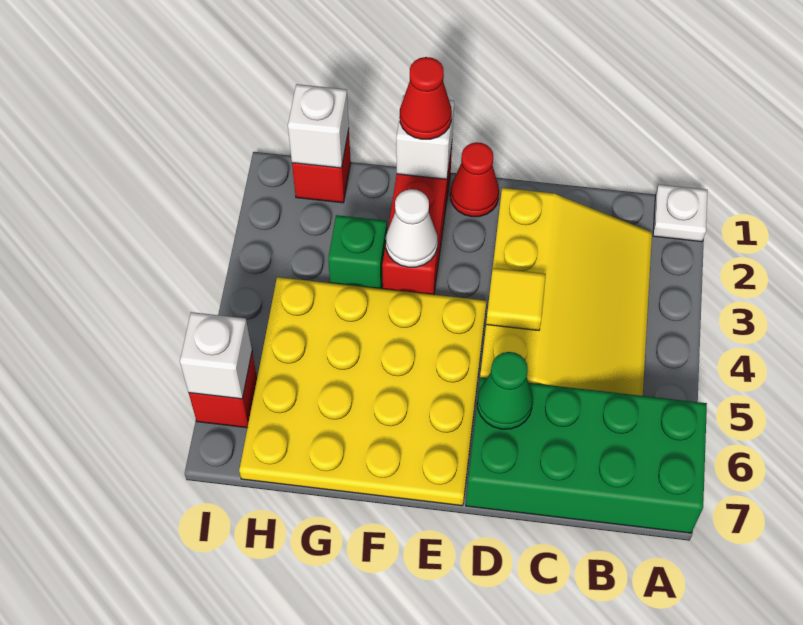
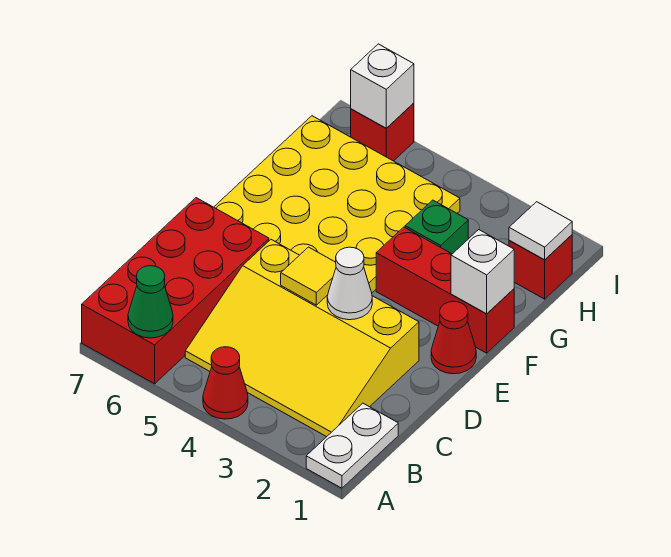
white plate A1 level 1 -> white plate A1:B1 level 1
green brick A6:D7 level 1 -> red brick A6:D7 level 1
green cone D6 level 2 -> green cone A6 level 2
red cone F1 level 3 -> red cone A4 level 1
white cone F3 level 2 -> white cone D3 level 2
white brick H1 level 2 -> white tile H1 level 2

